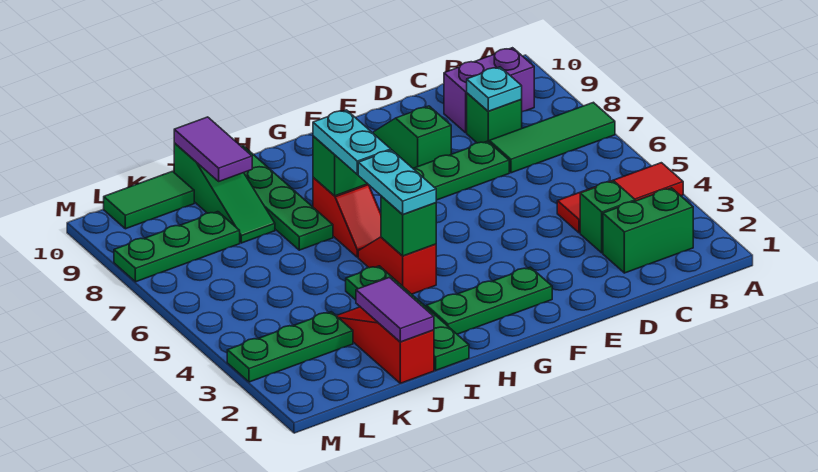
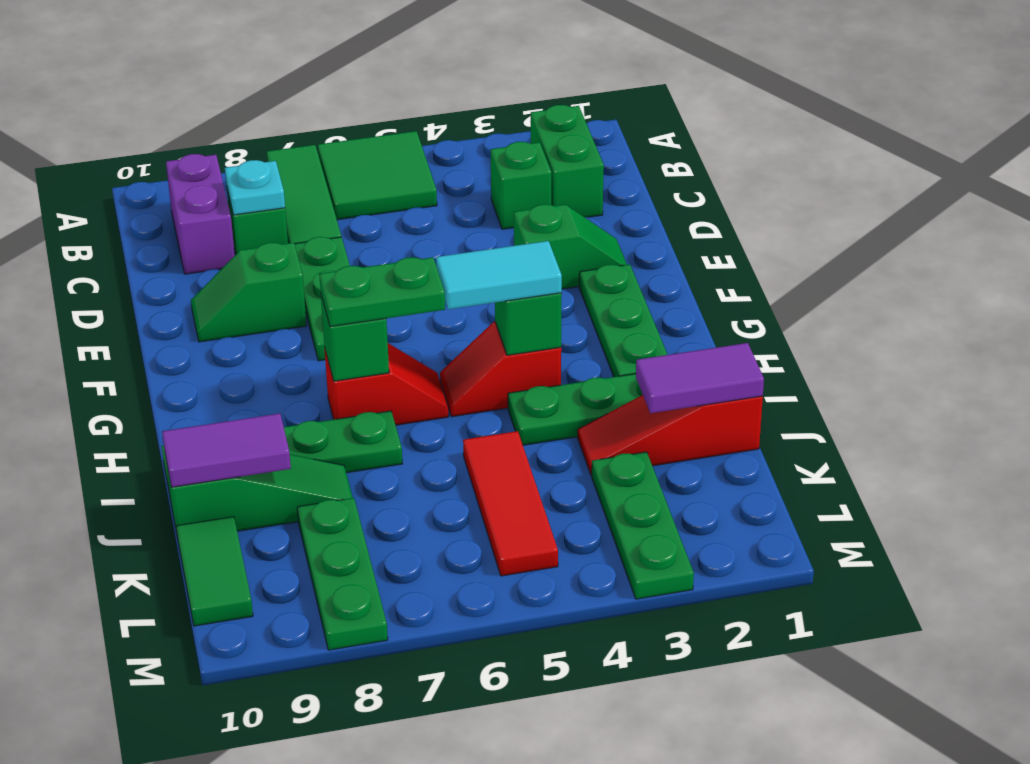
red tile A4:C4 level 1 -> red tile J5:L5 level 1
none -> green tile A5:B6 level 1
none -> green slope E2:E3 level 1 top 3
cyan plate H4:H5 level 3 -> cyan tile H4:H5 level 3
cyan plate H6:H7 level 3 -> green plate H6:H7 level 3

